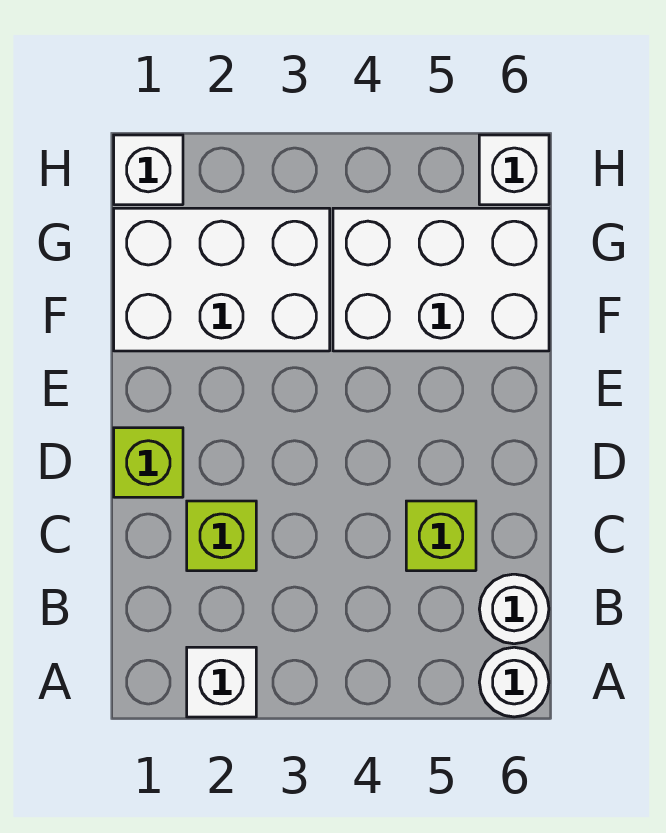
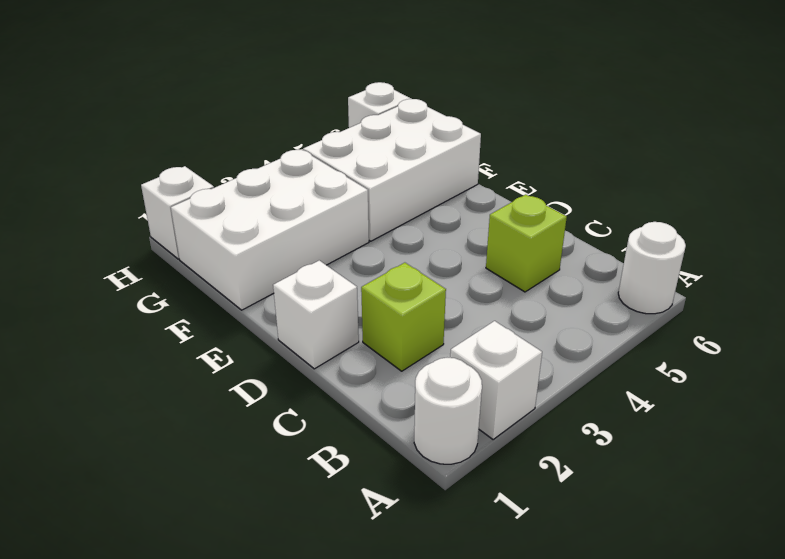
white round brick B6 level 1 -> white round brick A1 level 1
lime brick D1 level 1 -> white brick D1 level 1

